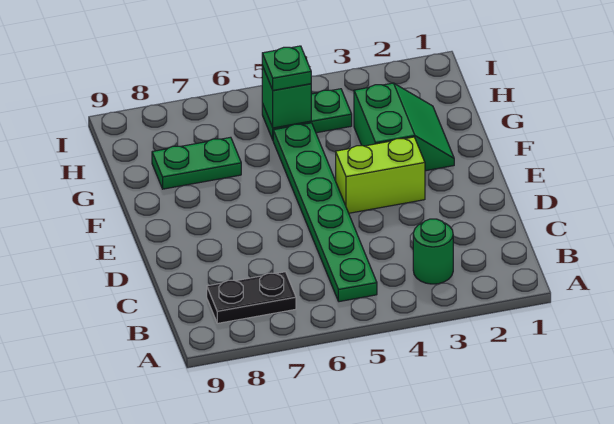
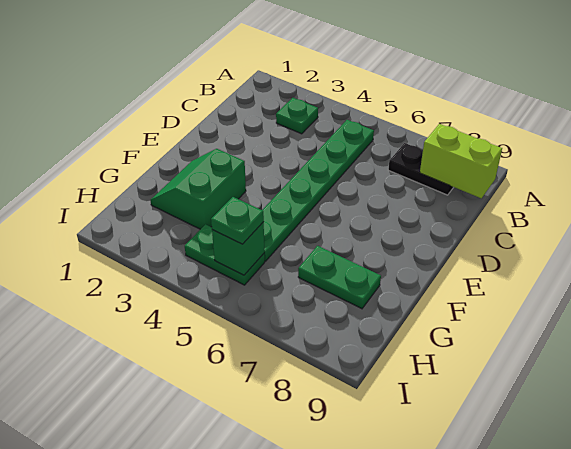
green round brick B3 level 1 -> green plate B3 level 1
lime brick E3:E4 level 1 -> lime brick B8:B9 level 2

